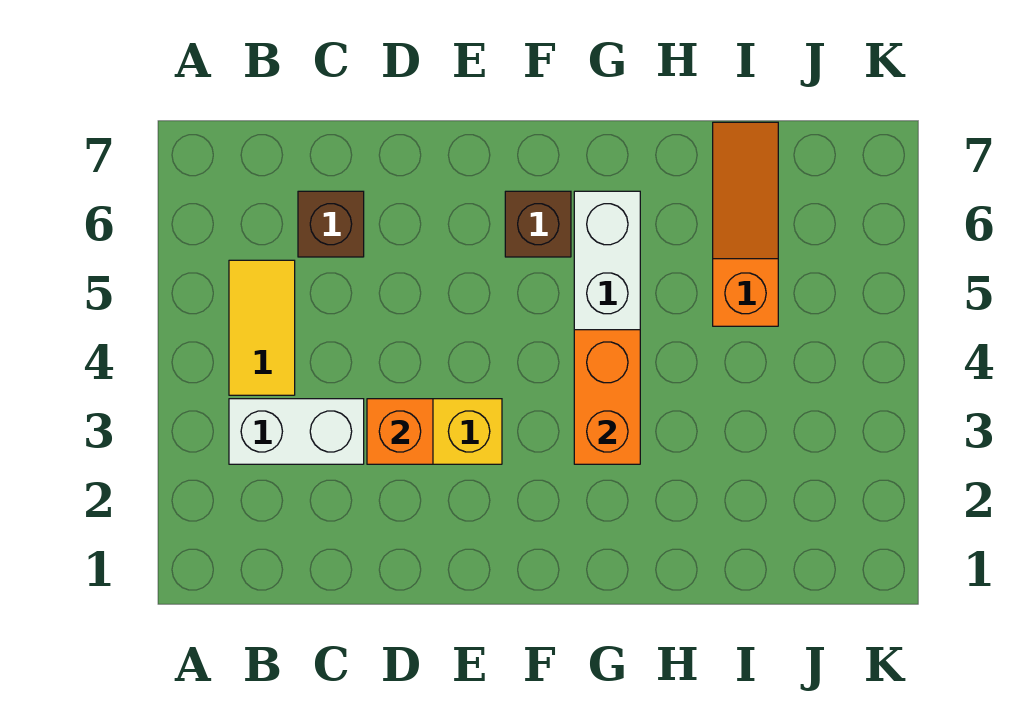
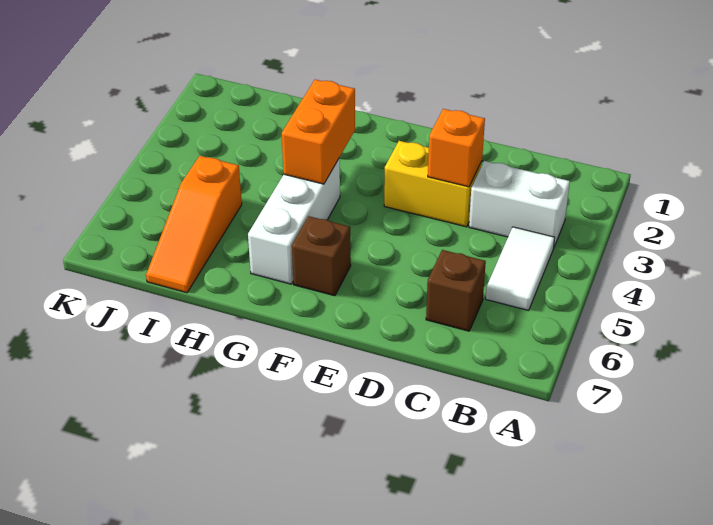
yellow tile B4:B5 level 1 -> white tile B4:B5 level 1

